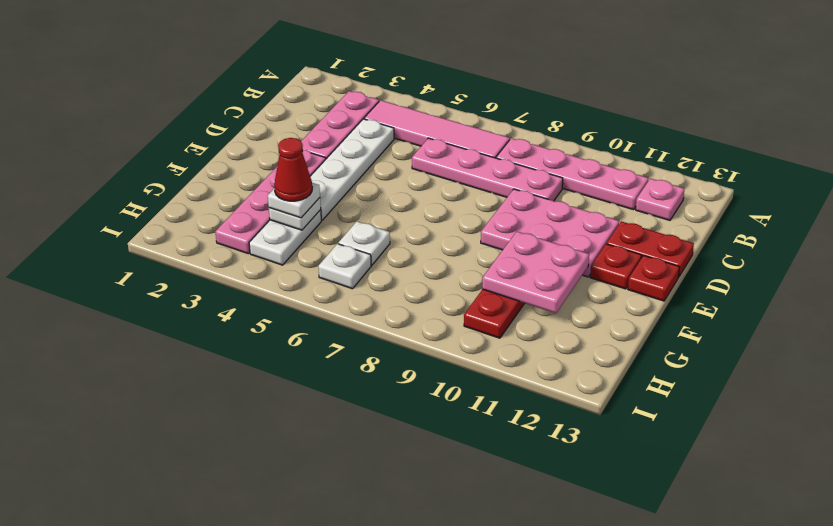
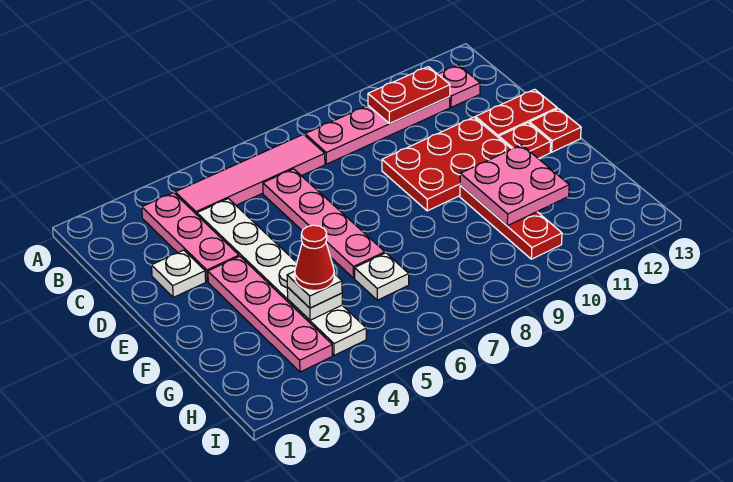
none -> red plate B10:B11 level 2
pink plate C6:C9 level 1 -> pink plate C6:F6 level 1
pink plate D9:E11 level 1 -> red plate D9:E11 level 1
white plate H6 level 1 -> white plate D2 level 1

